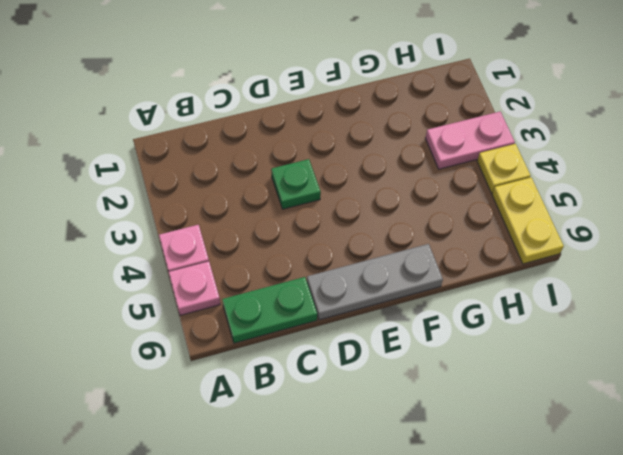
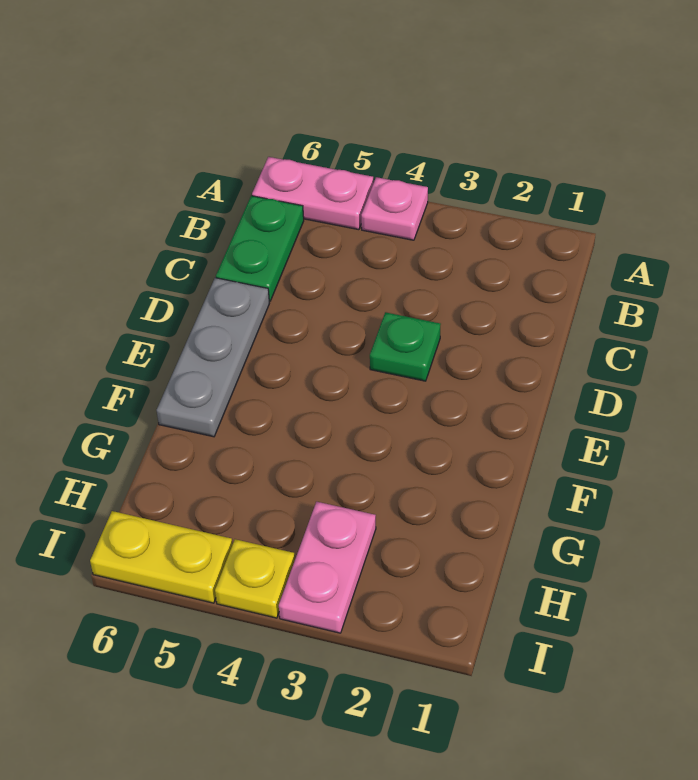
pink plate A5 level 1 -> pink plate A5:A6 level 1

